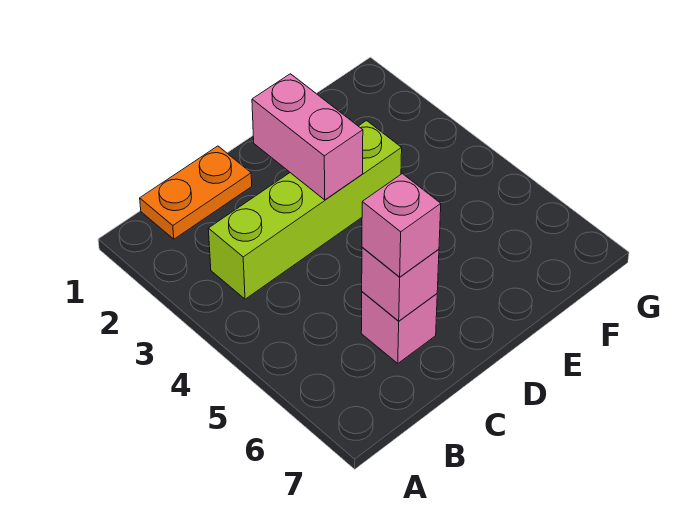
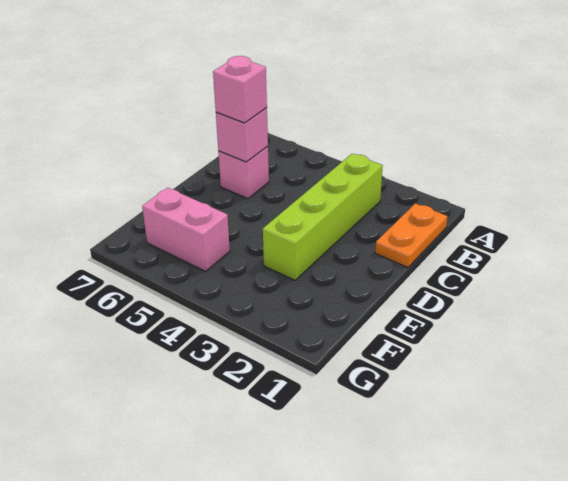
pink brick D2:D3 level 2 -> pink brick F5:F6 level 1

